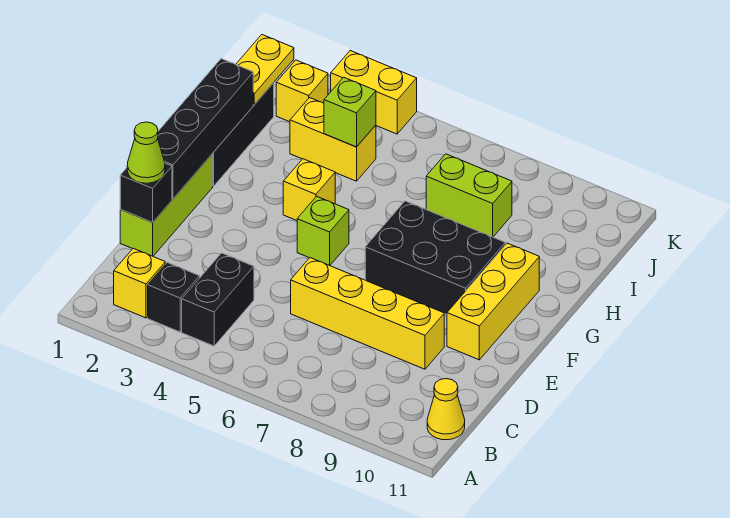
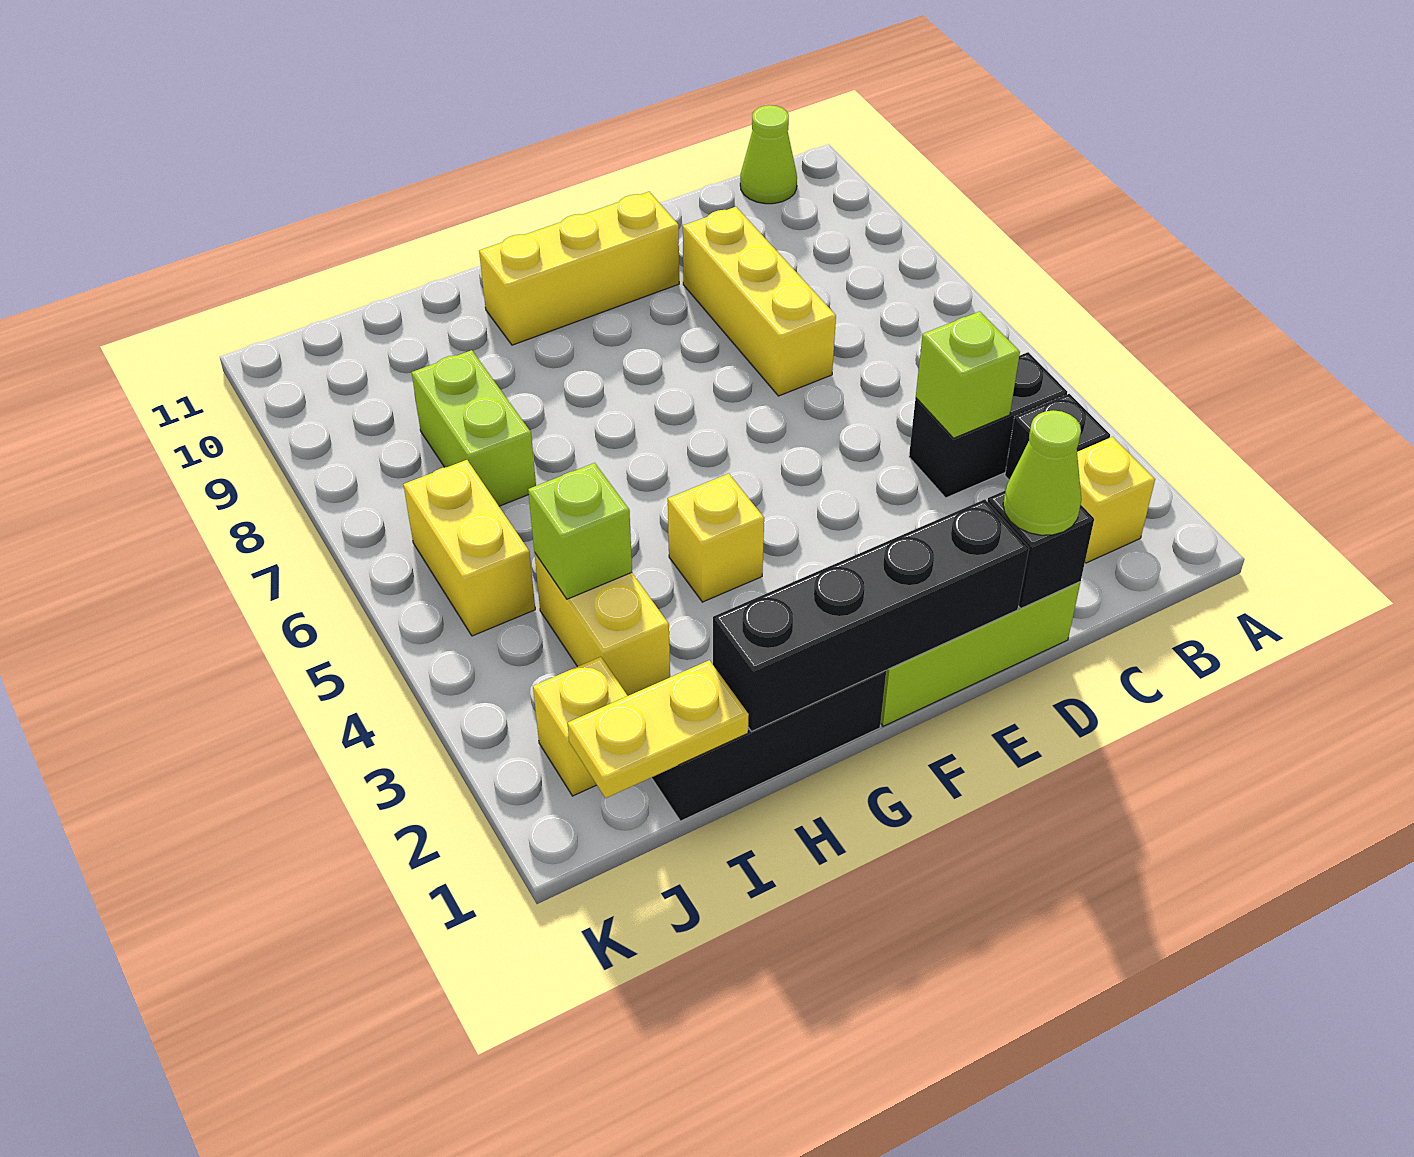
yellow cone B11 level 1 -> lime cone B11 level 1
yellow brick D6:D9 level 1 -> yellow brick D7:D9 level 1
lime brick F5 level 1 -> lime brick C4 level 2
black brick F7:G9 level 1 -> none
yellow brick K3:K4 level 1 -> yellow brick J5:J6 level 1

